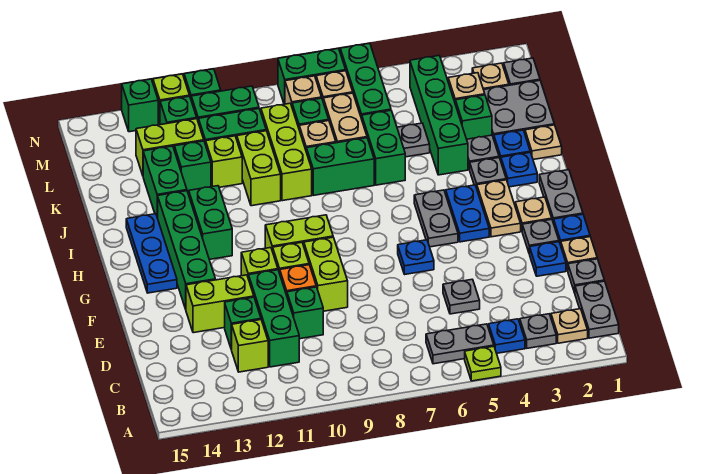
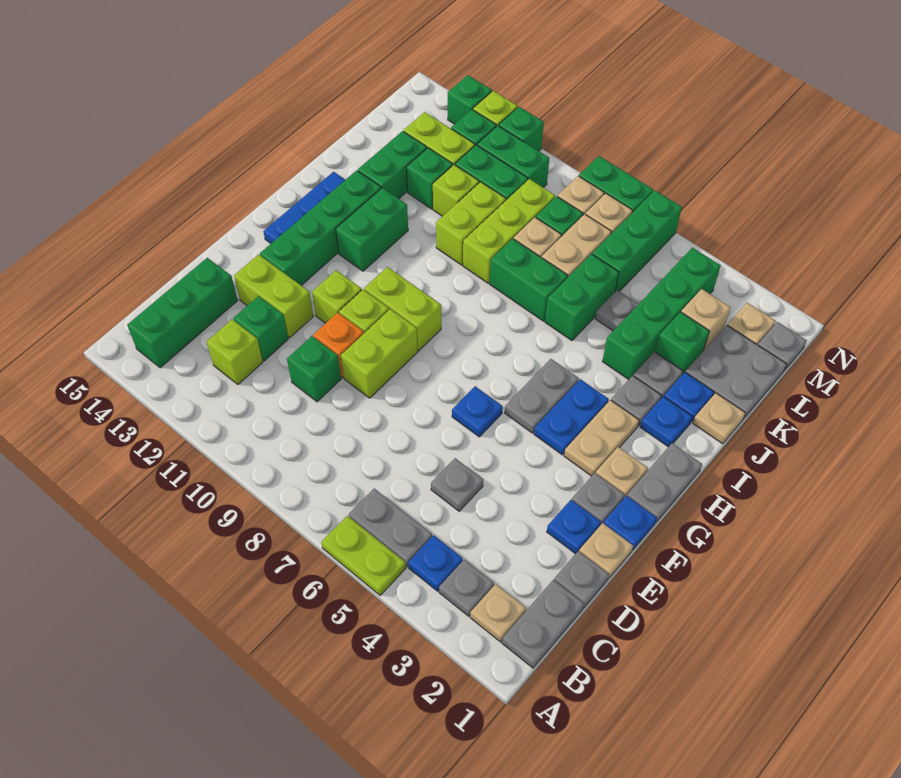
lime plate A5 level 1 -> lime plate A5:A6 level 1
green brick C11:E11 level 1 -> green brick B14:D14 level 1

